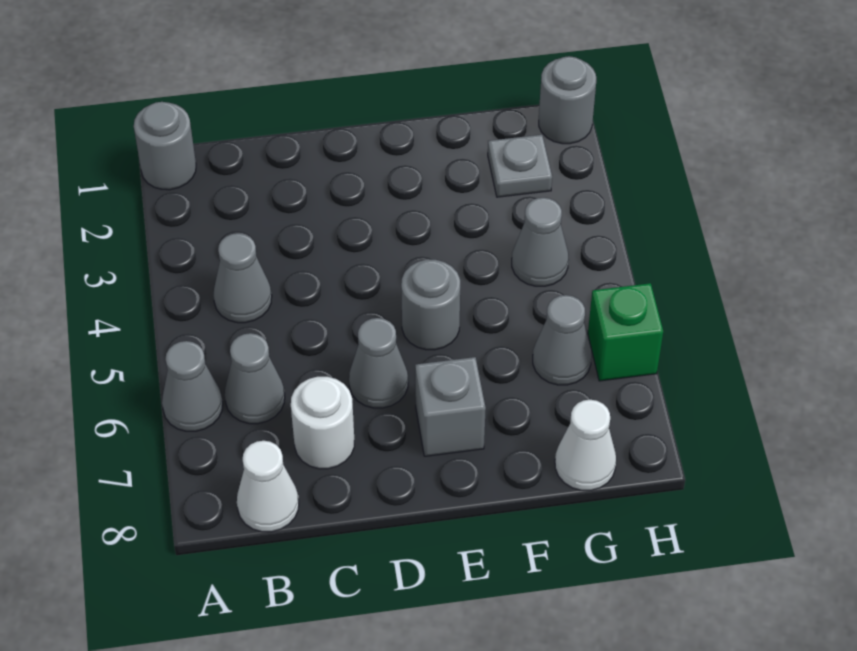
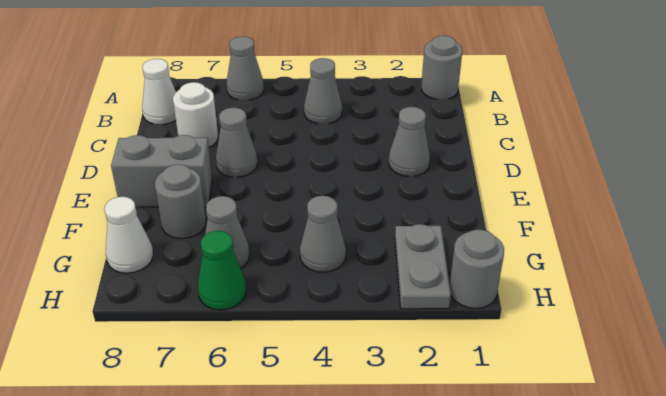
grey cone B6 level 1 -> grey cone D2 level 1
grey round brick E5 level 1 -> grey round brick F7 level 1
grey brick E7 level 1 -> grey brick E7:E8 level 1
grey plate G2 level 1 -> grey plate G2:H2 level 1
green brick H6 level 1 -> green cone H6 level 1

